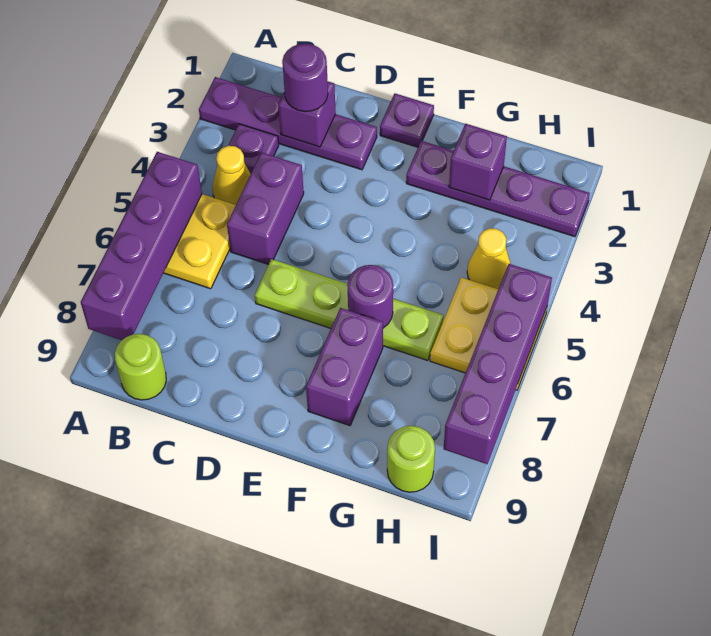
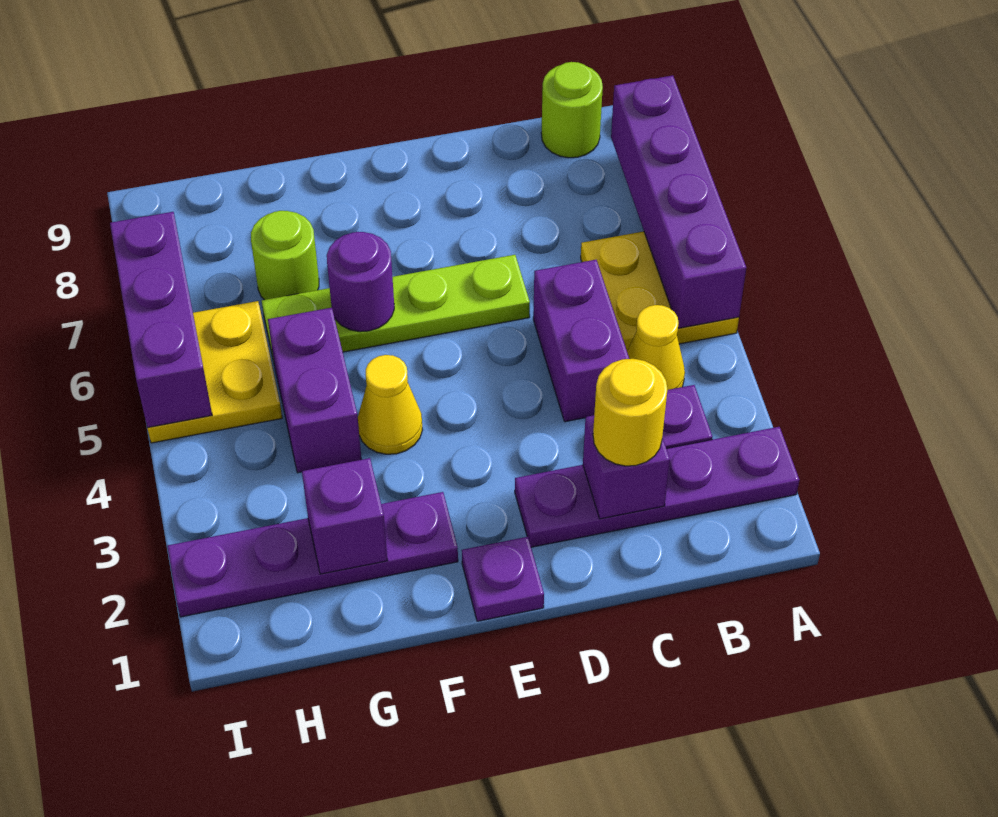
purple round brick C2 level 3 -> yellow round brick C2 level 3
purple brick F7:F8 level 1 -> purple brick G4:G5 level 1
yellow cone H4 level 1 -> yellow cone F4 level 1
lime round brick H9 level 1 -> lime round brick G7 level 1
purple brick I5:I8 level 2 -> purple brick I5:I7 level 2

